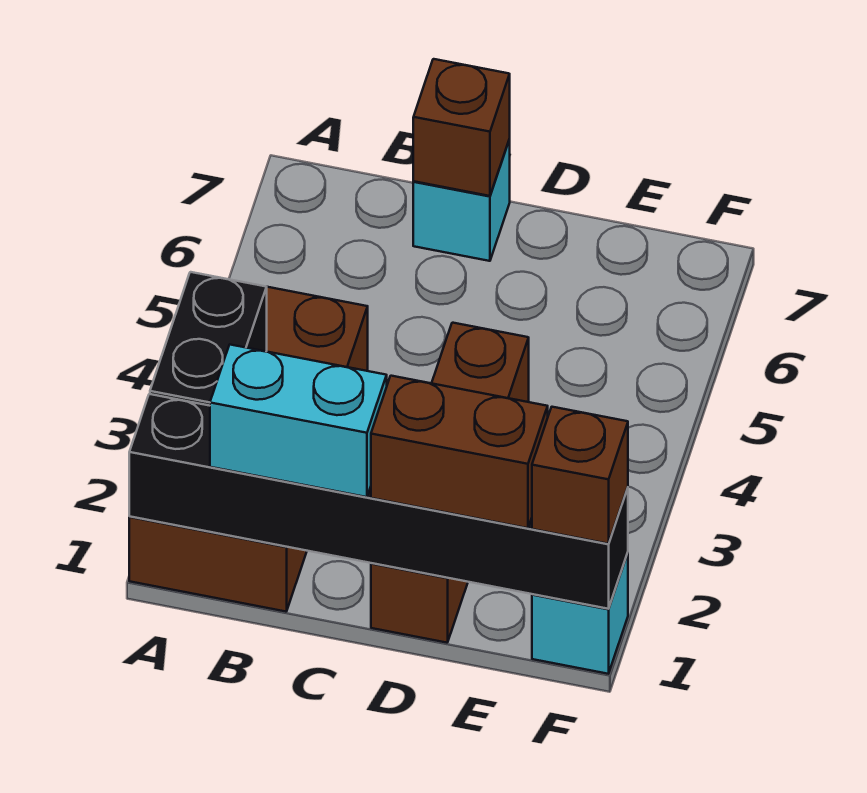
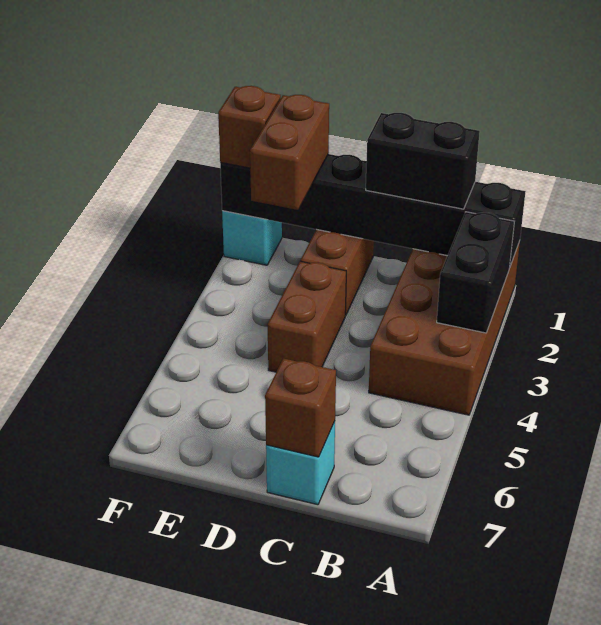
cyan brick B1:C1 level 3 -> black brick B1:C1 level 3
brown brick D1:E1 level 3 -> brown brick E1:E2 level 3

